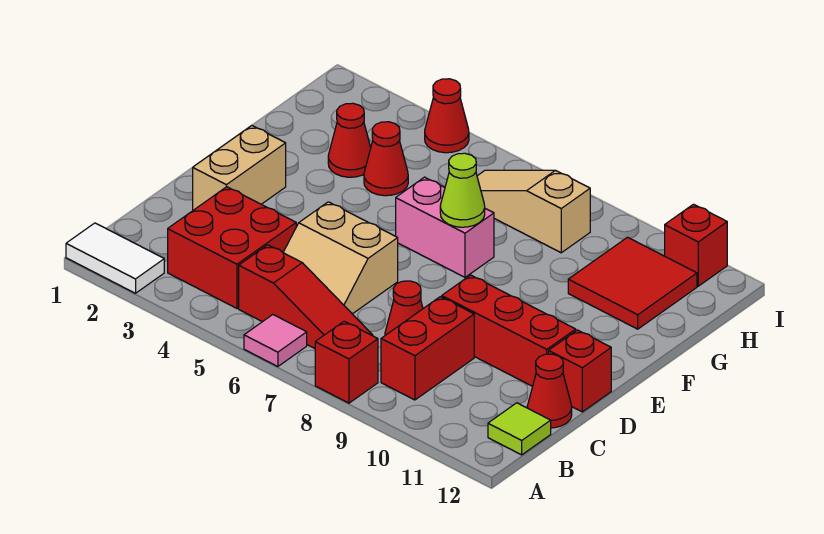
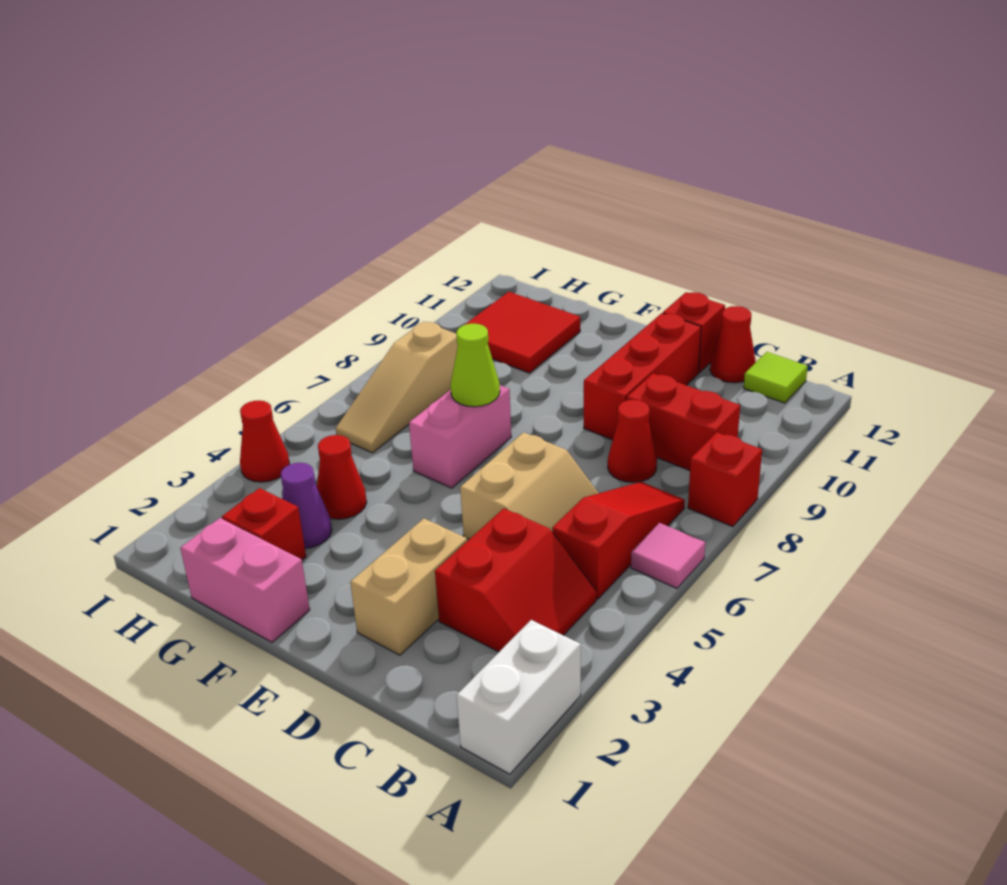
white tile A1:A2 level 1 -> white brick A1:A2 level 1
red brick B3:C4 level 1 -> red slope B3:C4 level 1 top C
tan brick D2:E2 level 1 -> tan brick D2:D3 level 1
none -> pink brick F1:G1 level 1
red cone G3 level 1 -> purple cone G3 level 1
red brick I11 level 1 -> red brick G2 level 1

